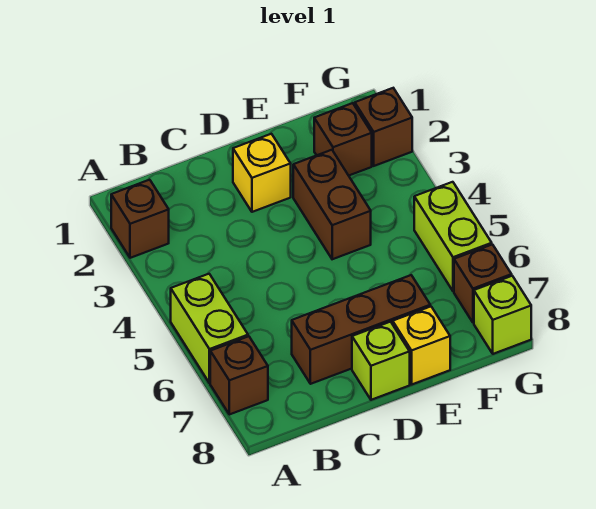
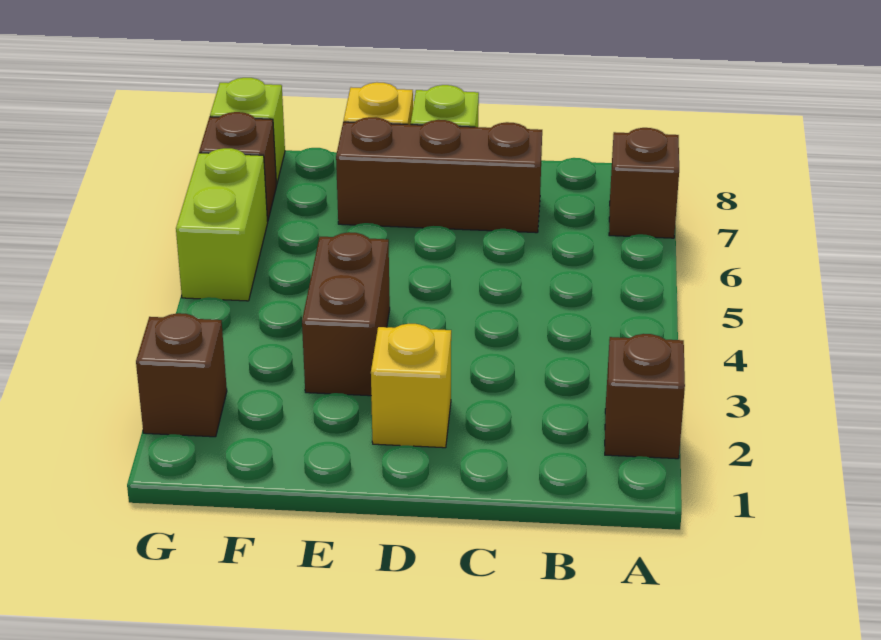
lime brick A5:A6 level 1 -> none
brown brick F2 level 1 -> none

